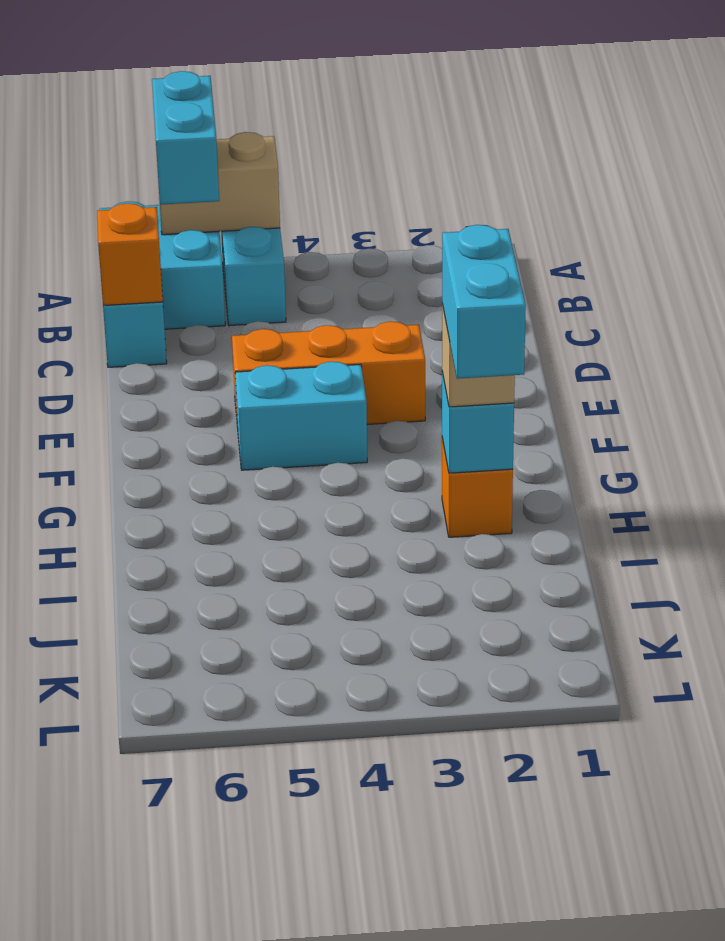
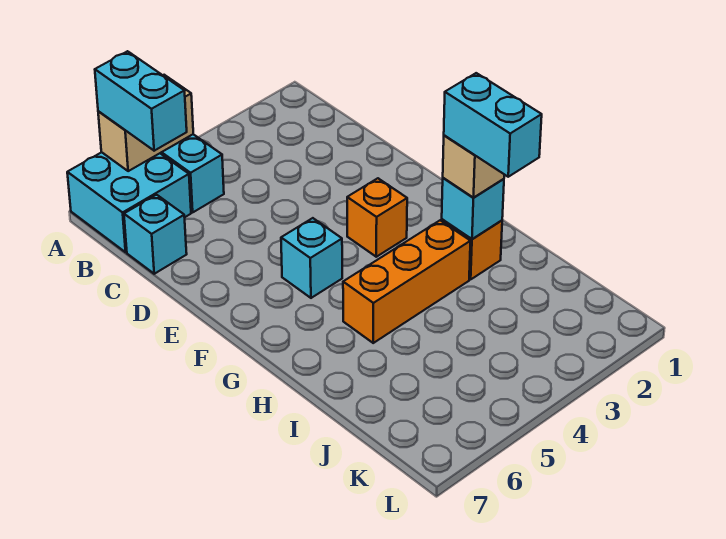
orange brick C7 level 2 -> orange brick F3 level 1
orange brick E3:E5 level 1 -> orange brick H3:H5 level 1
cyan brick F4:F5 level 1 -> cyan brick F5 level 1

